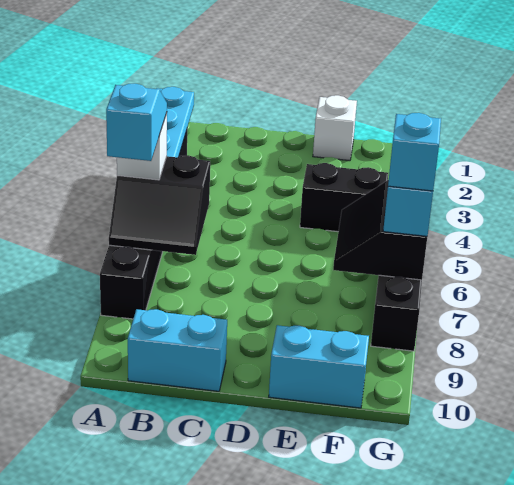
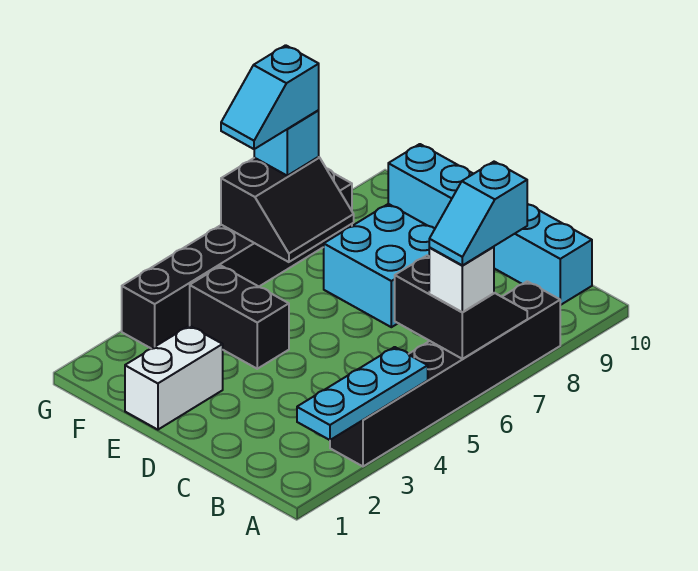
none -> cyan brick D7:E8 level 1
white brick E1 level 1 -> white brick E1:E2 level 1

